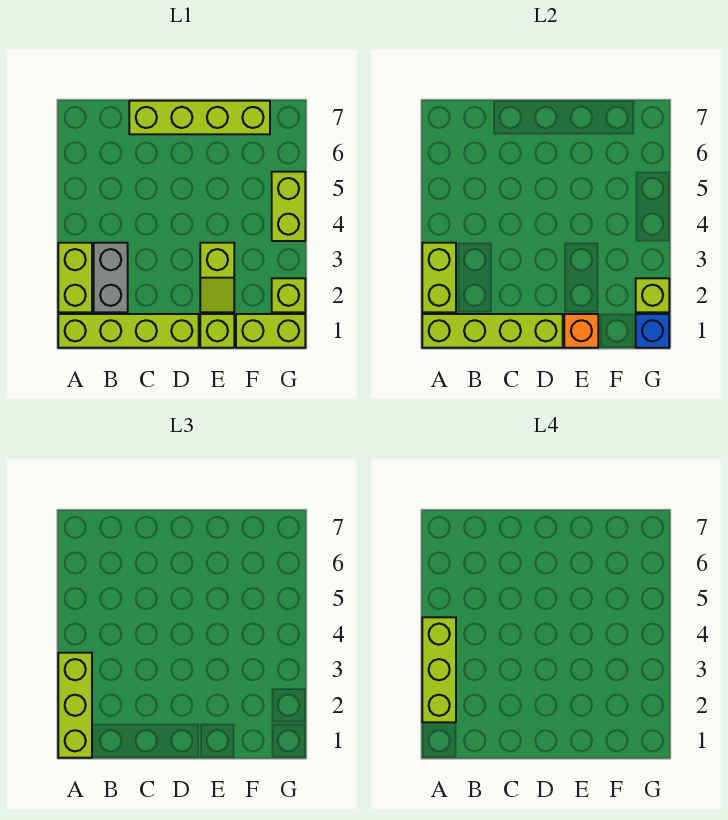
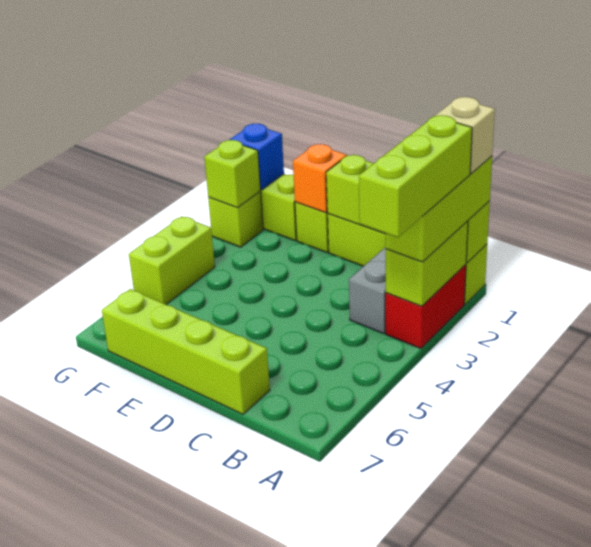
none -> tan brick A1 level 4
lime brick A2:A3 level 1 -> red brick A2:A3 level 1
lime slope E2:E3 level 1 top 3 -> none

